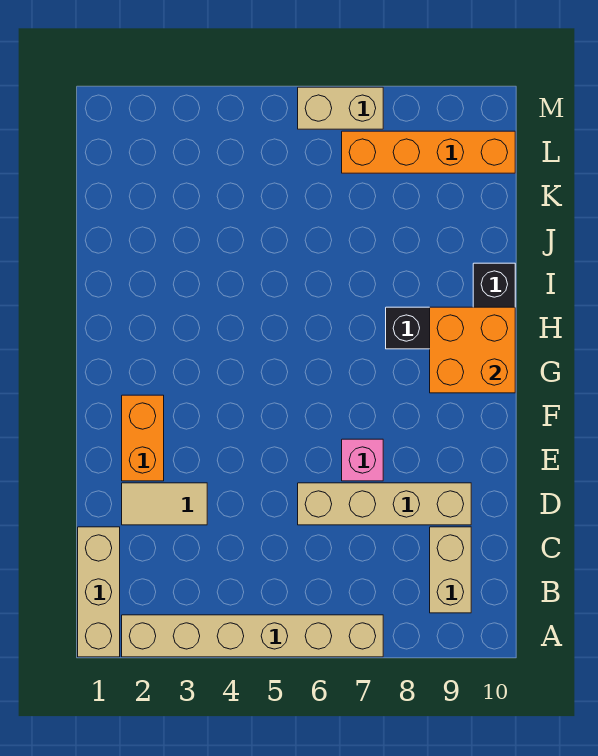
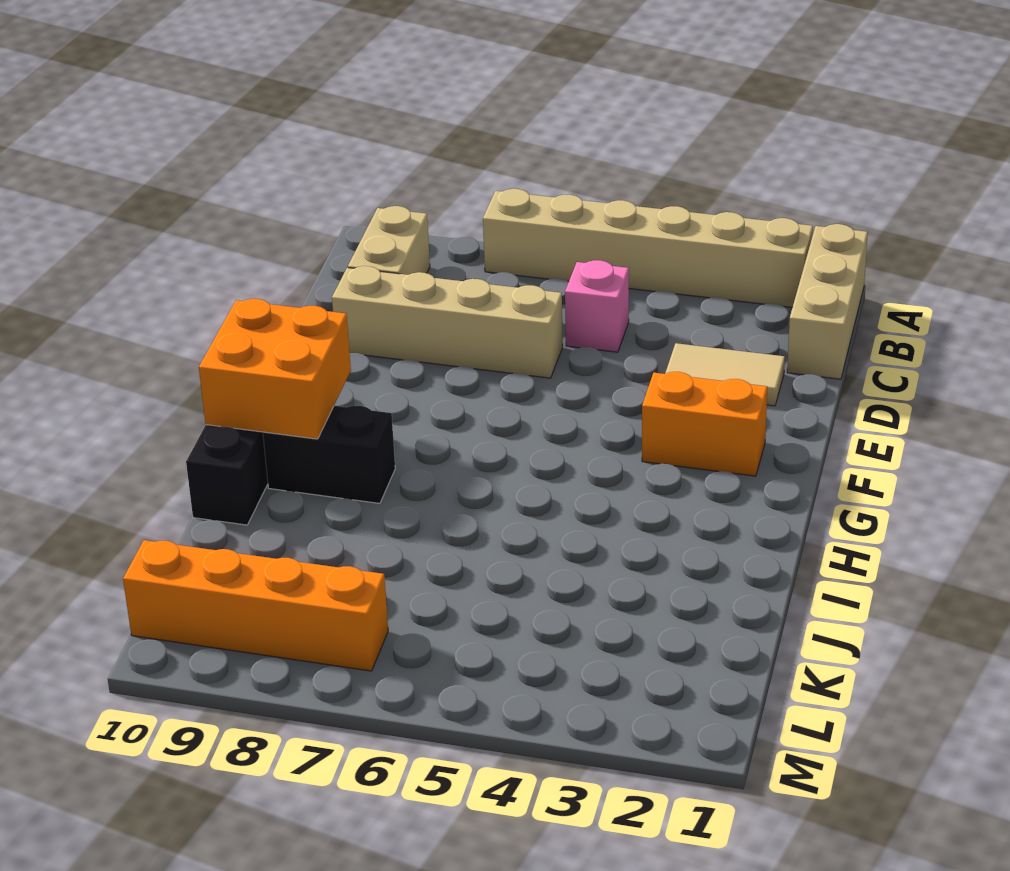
orange brick E2:F2 level 1 -> orange brick F2:F3 level 1
pink brick E7 level 1 -> pink brick C5 level 1
tan brick M6:M7 level 1 -> none

